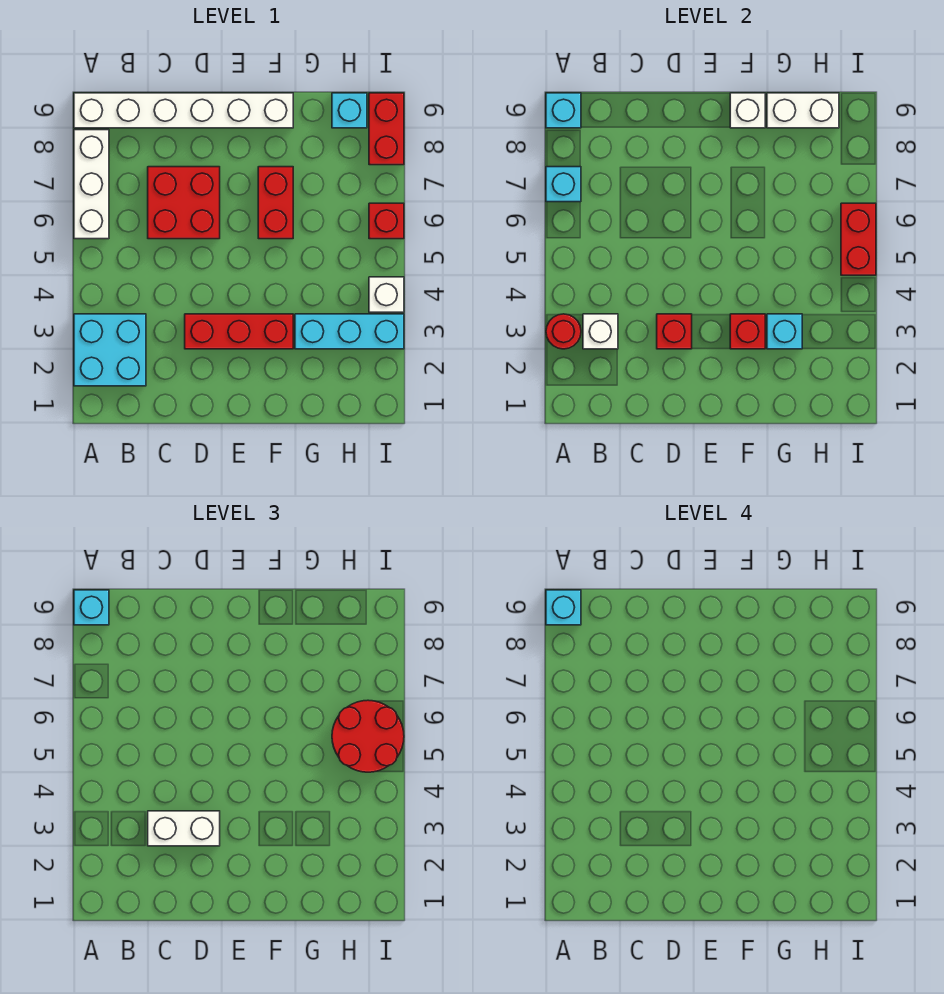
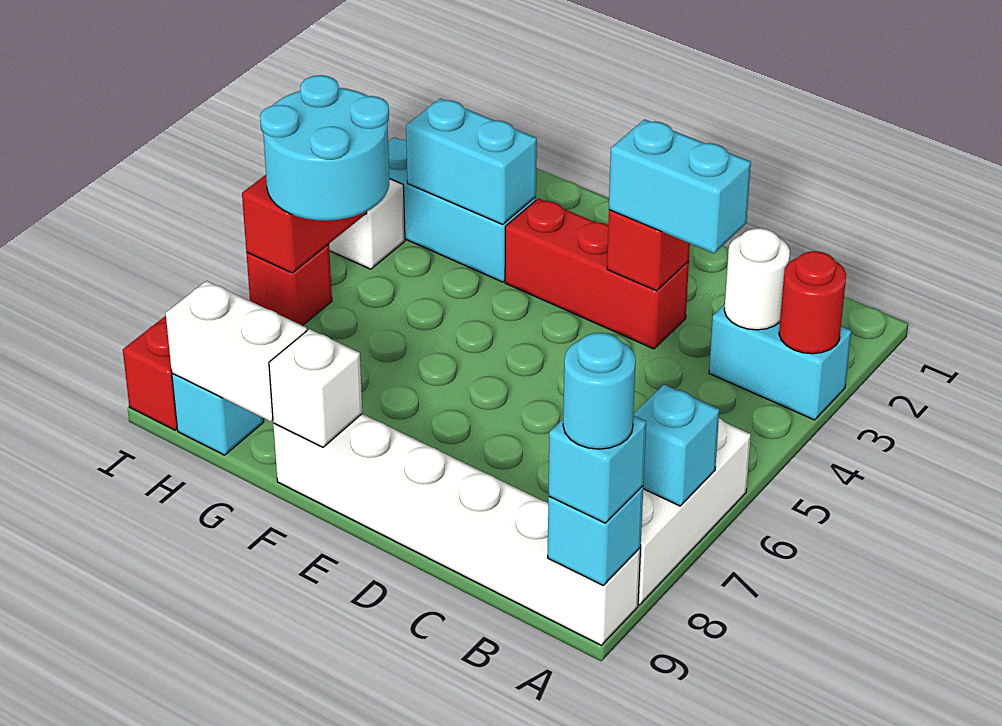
cyan brick A2:B3 level 1 -> cyan brick A3:B3 level 1
cyan brick A9 level 4 -> cyan round brick A9 level 4
white brick B3 level 2 -> white round brick B3 level 2
white brick C3:D3 level 3 -> cyan brick C3:D3 level 3
red brick C6:D7 level 1 -> none
red brick F3 level 2 -> none
red brick F6:F7 level 1 -> none
cyan brick G3 level 2 -> cyan brick G3:H3 level 2
red round brick H5:I6 level 3 -> cyan round brick H5:I6 level 3

